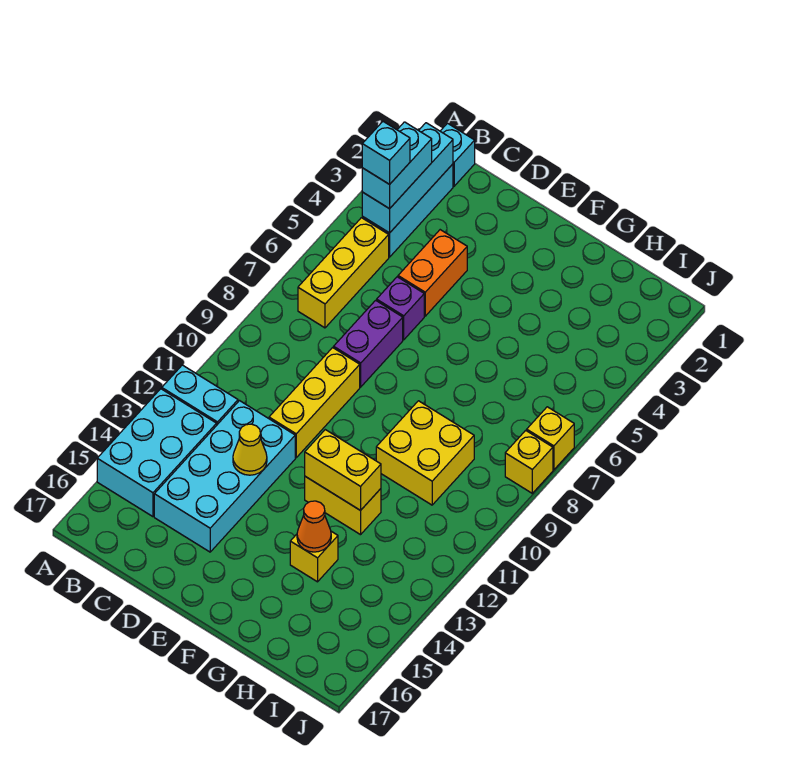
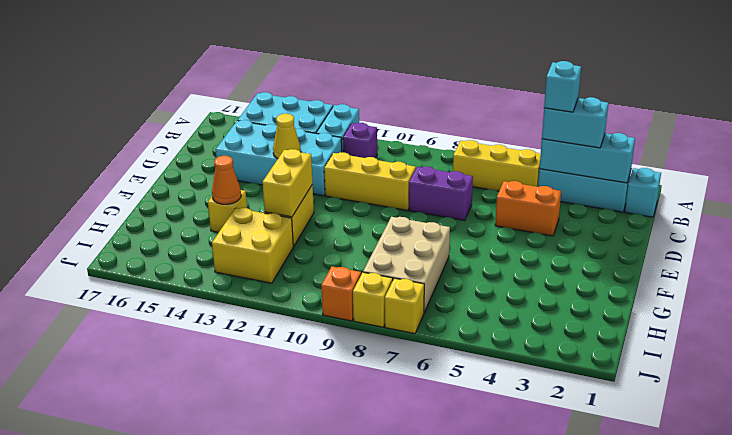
purple brick D6 level 1 -> purple brick B11 level 1
none -> tan brick G7:I8 level 1
yellow brick G9:H10 level 1 -> yellow brick H12:I13 level 1
none -> orange brick J9 level 1

